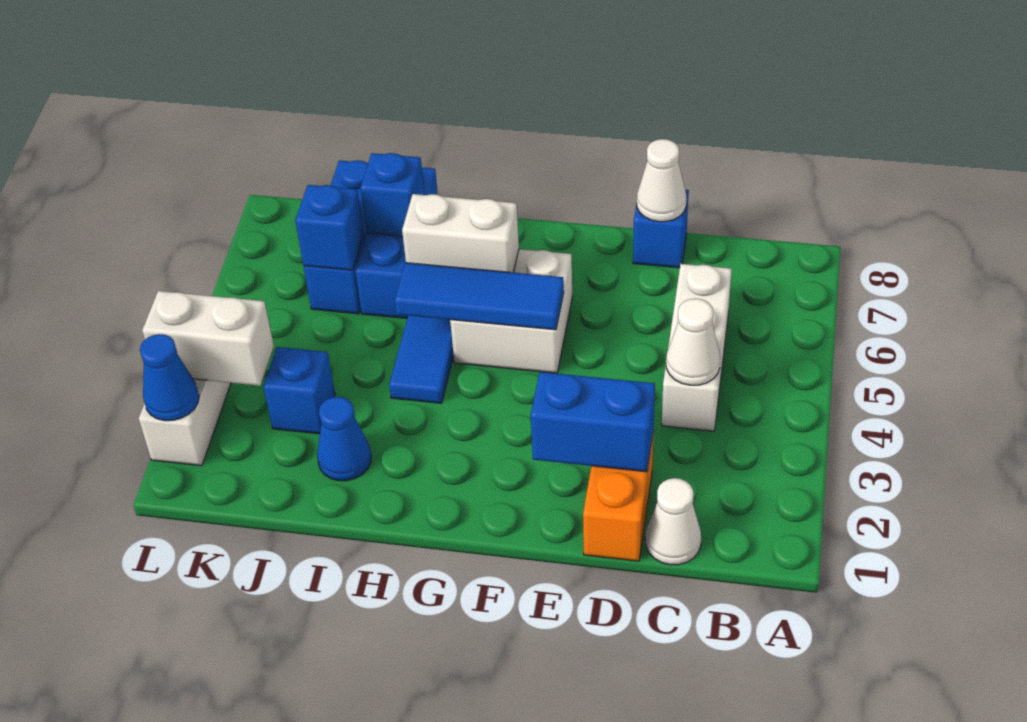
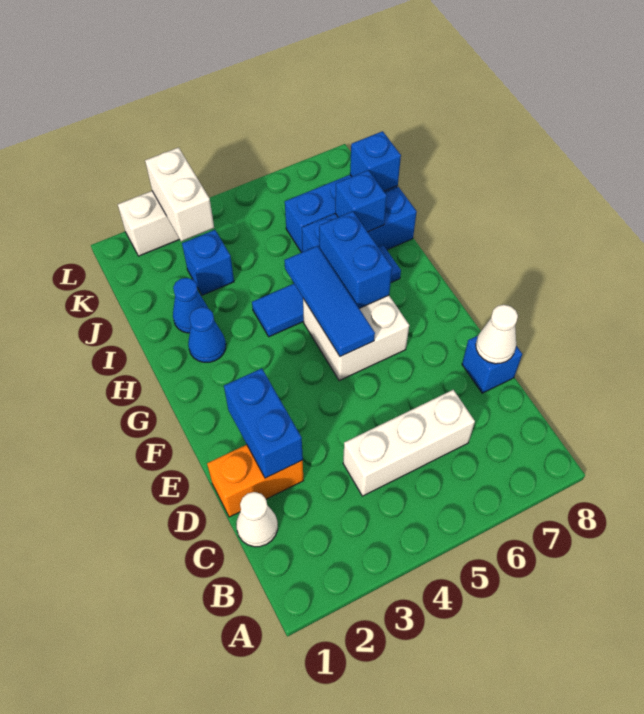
white cone C4 level 2 -> none
white brick G6:H6 level 2 -> blue brick G6:H6 level 2
blue brick J6 level 2 -> blue brick J8 level 2
blue cone L2 level 2 -> blue cone H2 level 1

